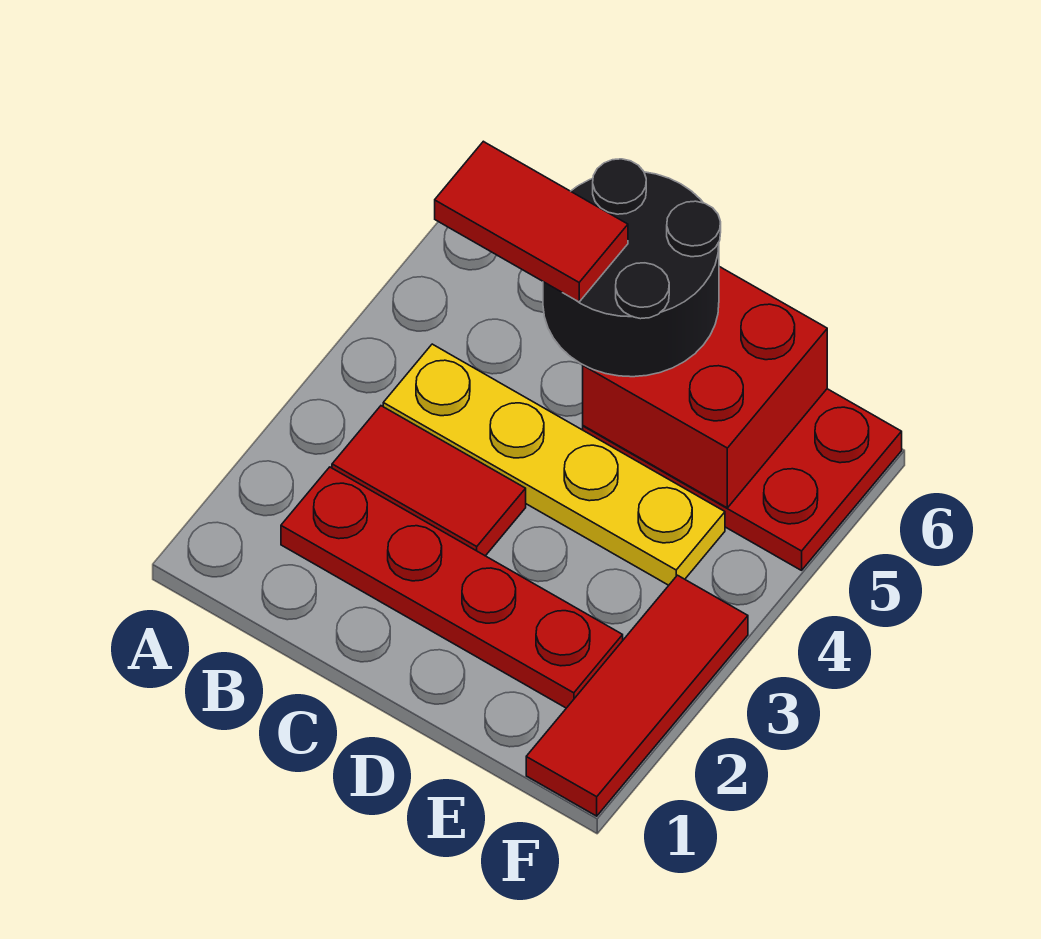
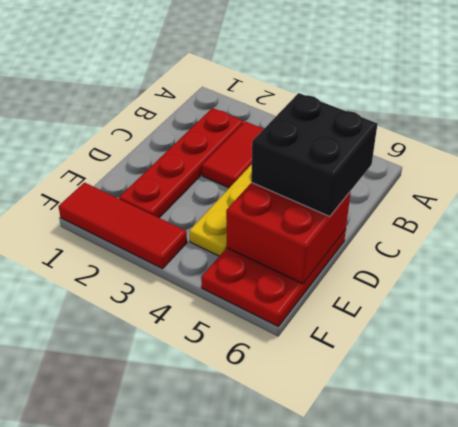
red tile B5:C5 level 4 -> none
black round brick C5:D6 level 3 -> black brick C5:D6 level 3

